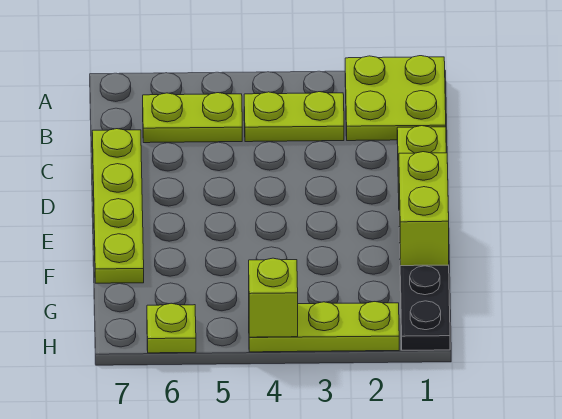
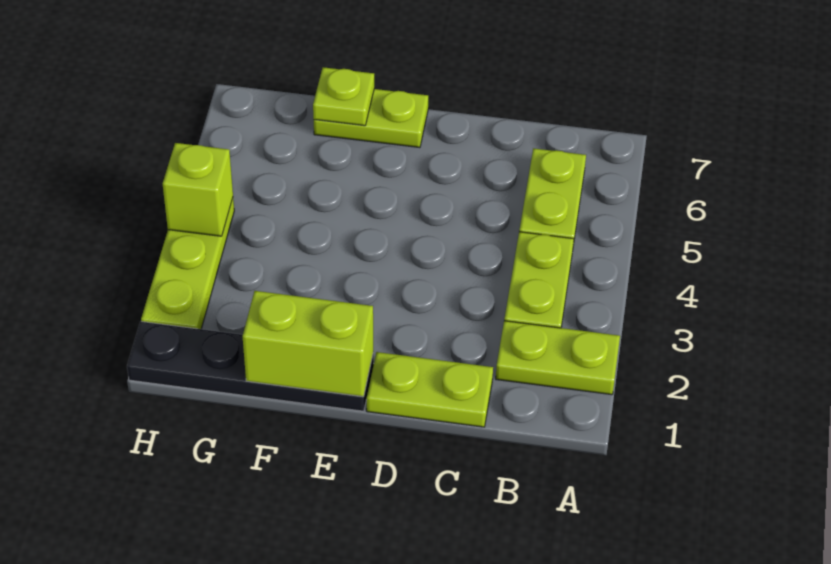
lime plate A1:B2 level 1 -> lime plate A2:B2 level 1
lime plate C7:F7 level 1 -> lime plate E7:F7 level 1
lime plate H6 level 1 -> lime plate F7 level 2

